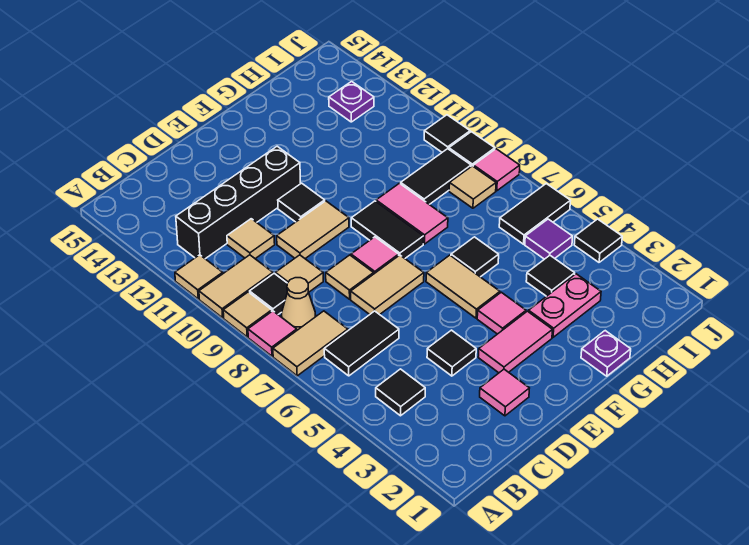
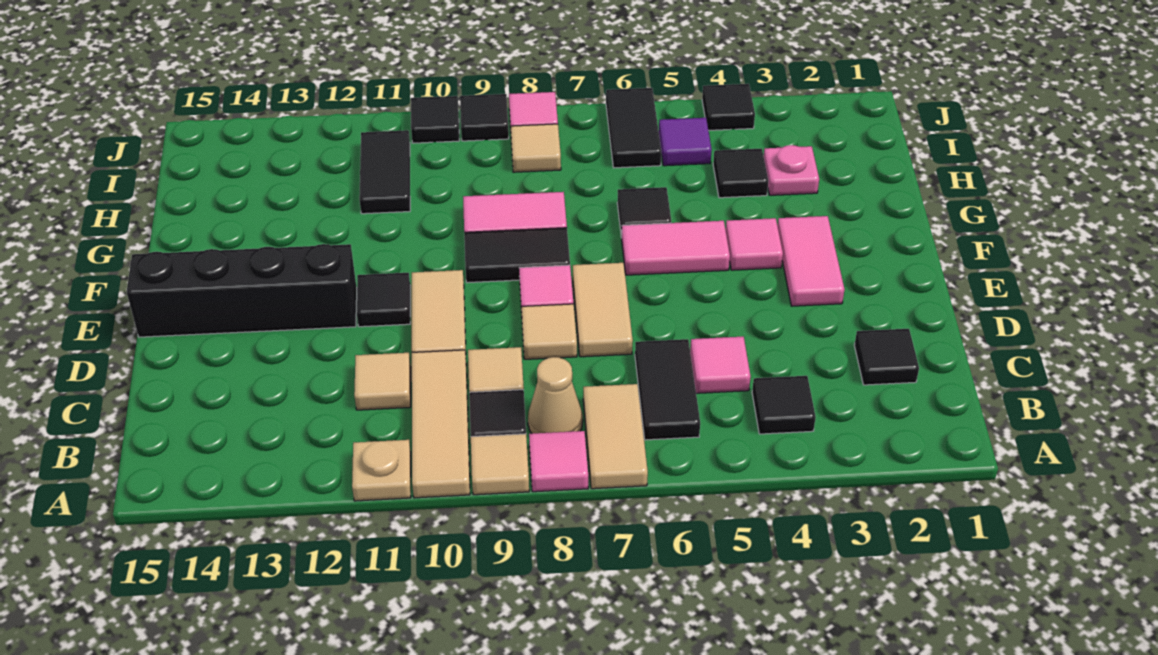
tan tile A10:B10 level 1 -> tan tile A10:C10 level 1
tan tile A11 level 1 -> tan plate A11 level 1
black brick B12:E12 level 1 -> black brick E12:E15 level 1
pink tile D2 level 1 -> pink tile C5 level 1
black tile D4 level 1 -> black tile C2 level 1
tan tile F5:F6 level 1 -> pink tile F5:F6 level 1
purple plate G1 level 1 -> none
pink plate G3:H3 level 1 -> pink plate H3 level 1
black tile H9:I9 level 1 -> black tile H11:I11 level 1
purple plate I13 level 1 -> none

